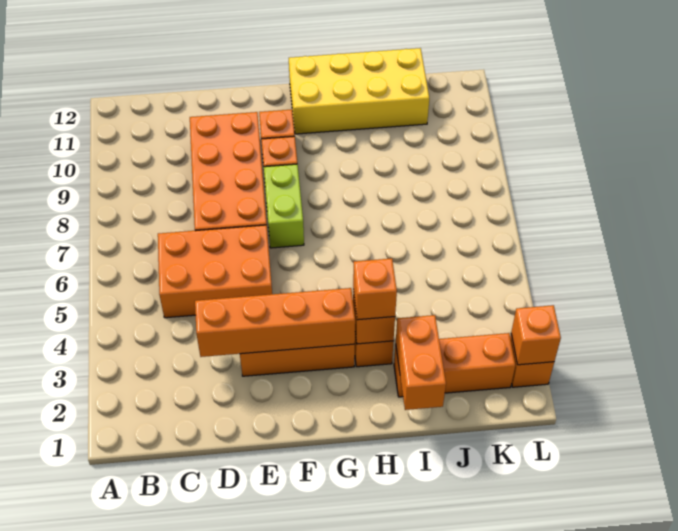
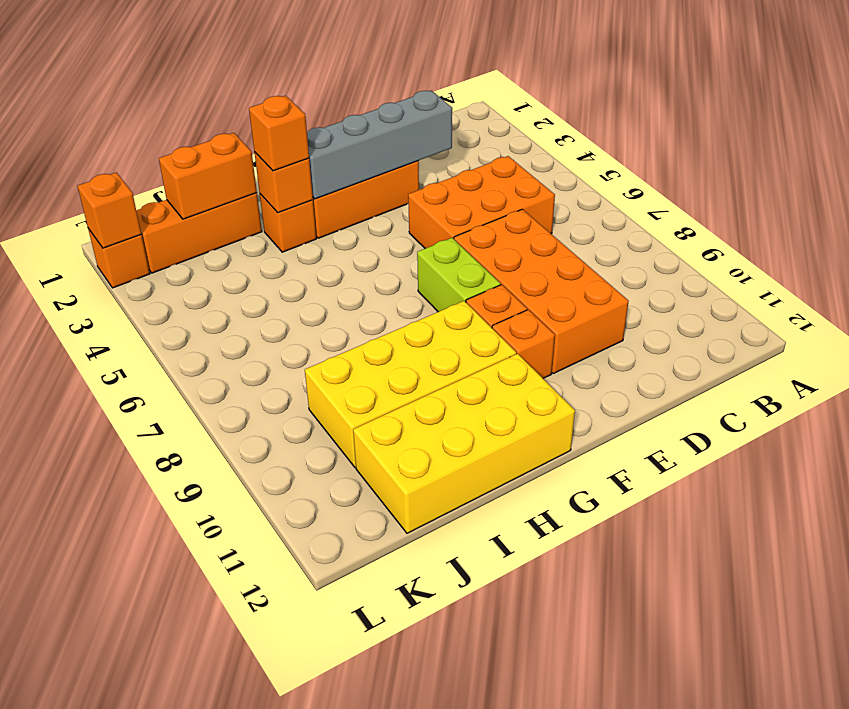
orange brick D3:G3 level 2 -> grey brick D3:G3 level 2
none -> yellow brick G9:J10 level 1
orange brick I1:I2 level 2 -> orange brick I2:J2 level 2

